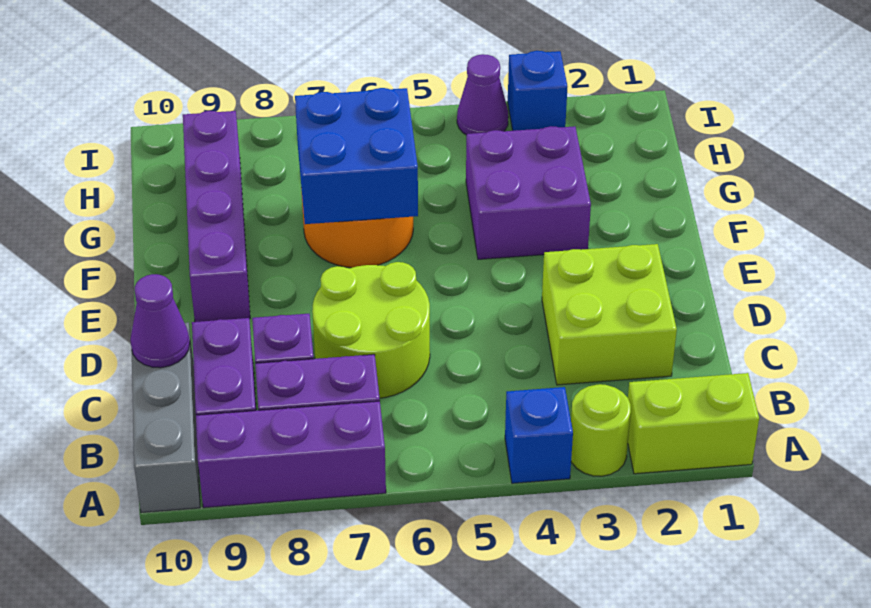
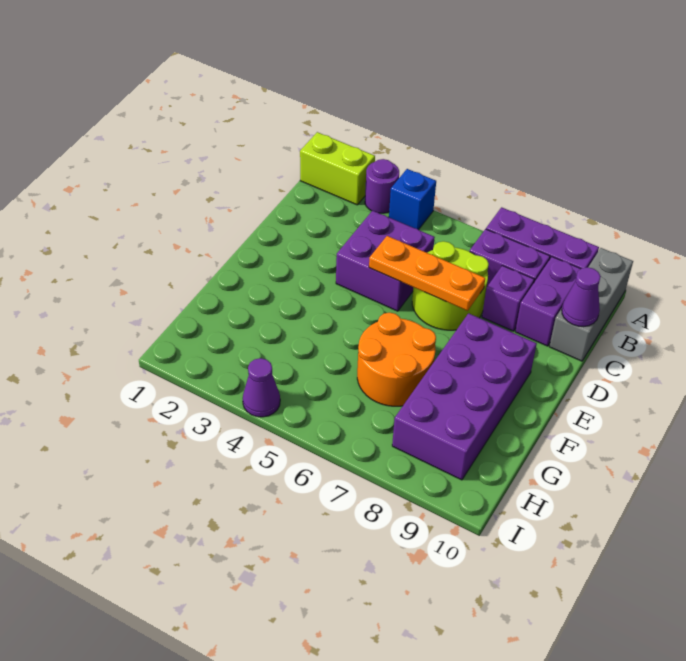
lime round brick A3 level 1 -> purple round brick A3 level 1
lime brick C2:D3 level 1 -> none
none -> orange plate D5:D7 level 2
purple brick E9:H9 level 1 -> purple brick E8:H9 level 1
purple brick F3:G4 level 1 -> purple brick C4:D5 level 1
blue brick F6:G7 level 2 -> none
blue brick I3 level 1 -> none

